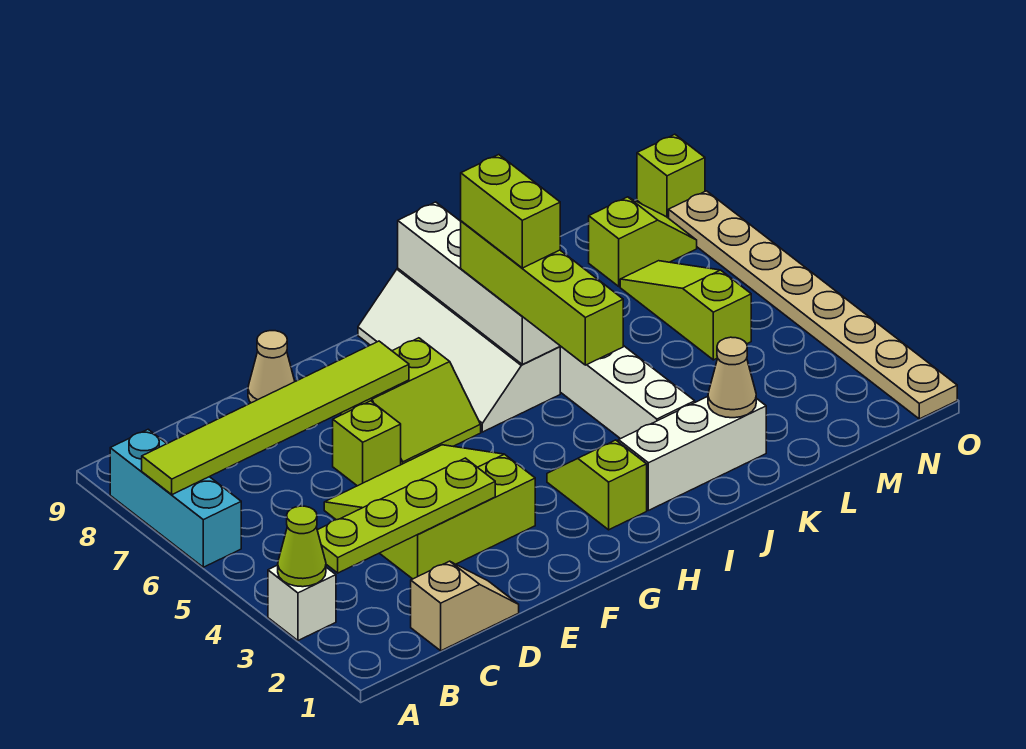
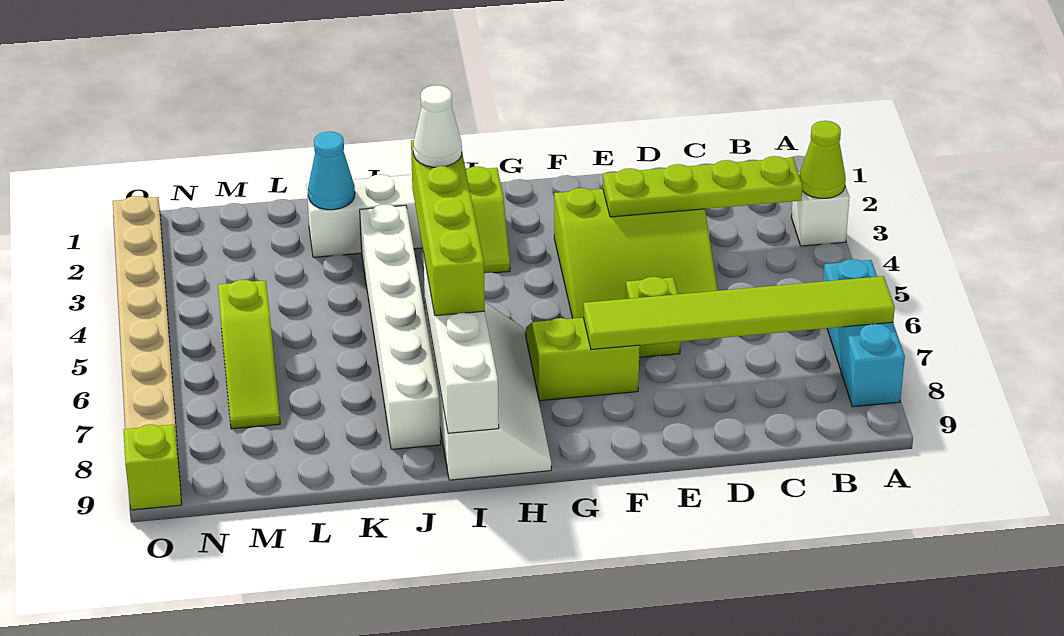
tan slope C1:D1 level 1 top C -> none
tan cone E9 level 1 -> none
none -> white cone I4 level 4
lime brick I6:I7 level 4 -> none
tan cone K2 level 2 -> cyan cone K2 level 2
lime slope M8:N8 level 1 top M -> none

